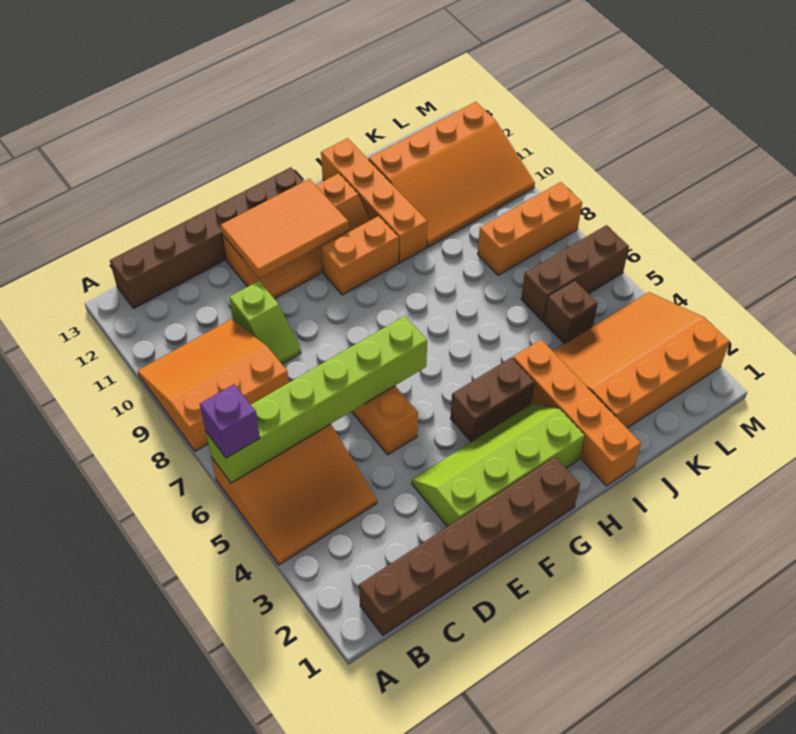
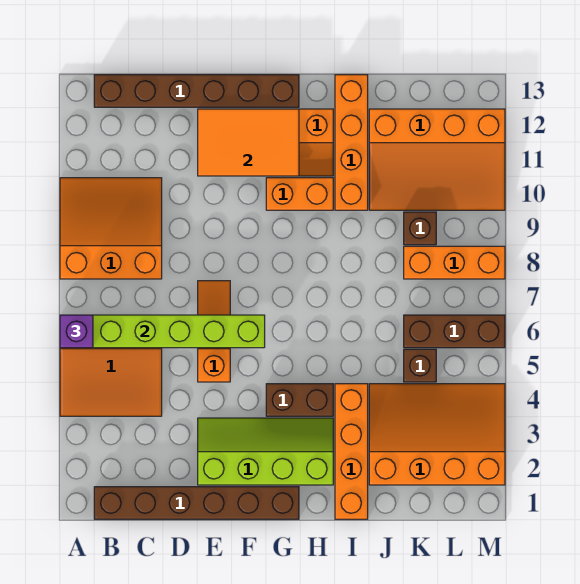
lime slope D9:D10 level 1 top 10 -> none
none -> brown brick K9 level 1

